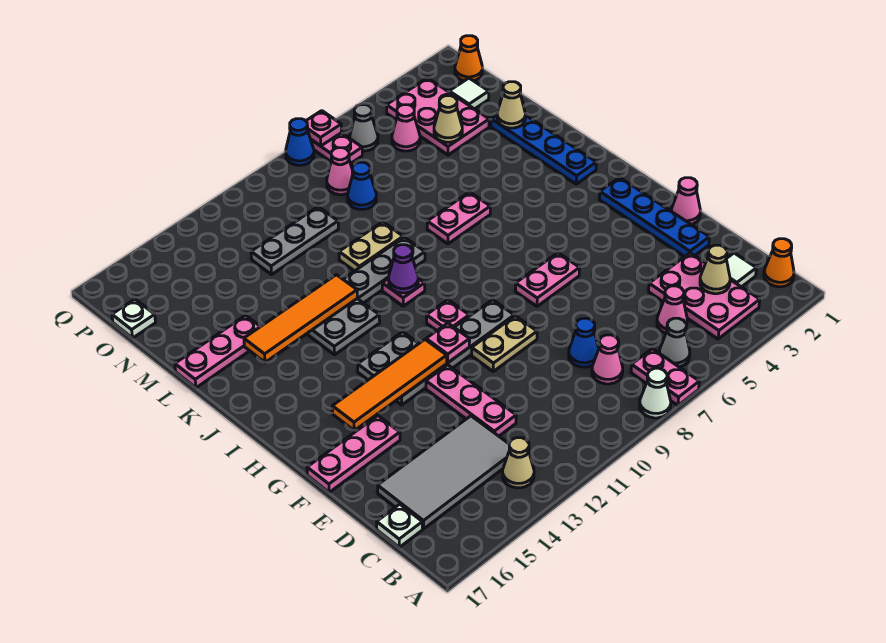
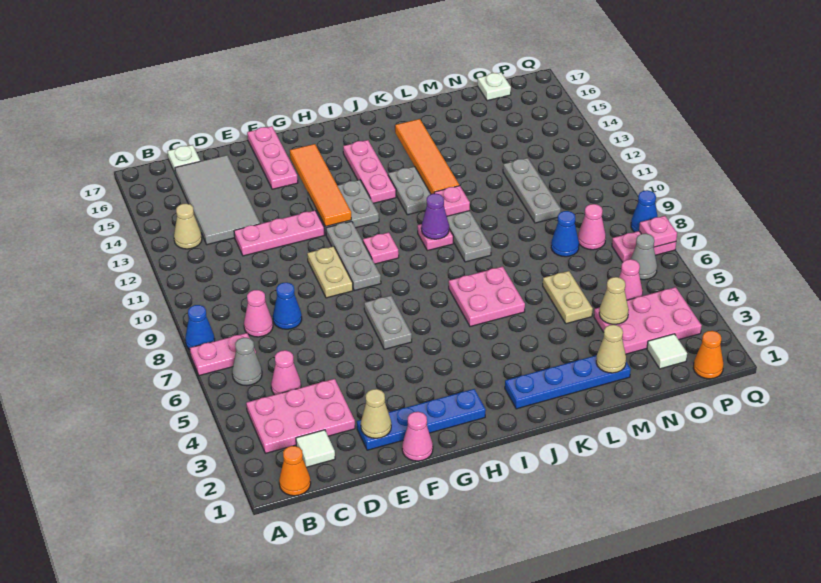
white cone A8 level 1 -> blue cone A8 level 1
tan cone C3 level 2 -> tan cone E2 level 2
pink plate G6:G7 level 1 -> grey plate G6:G7 level 1
pink plate G11 level 2 -> pink plate K11 level 2
pink plate K6:K7 level 1 -> pink plate J6:K7 level 1
tan plate L9:L10 level 1 -> tan plate M5:M6 level 1
pink plate L15:L17 level 1 -> pink plate I13:I15 level 1

